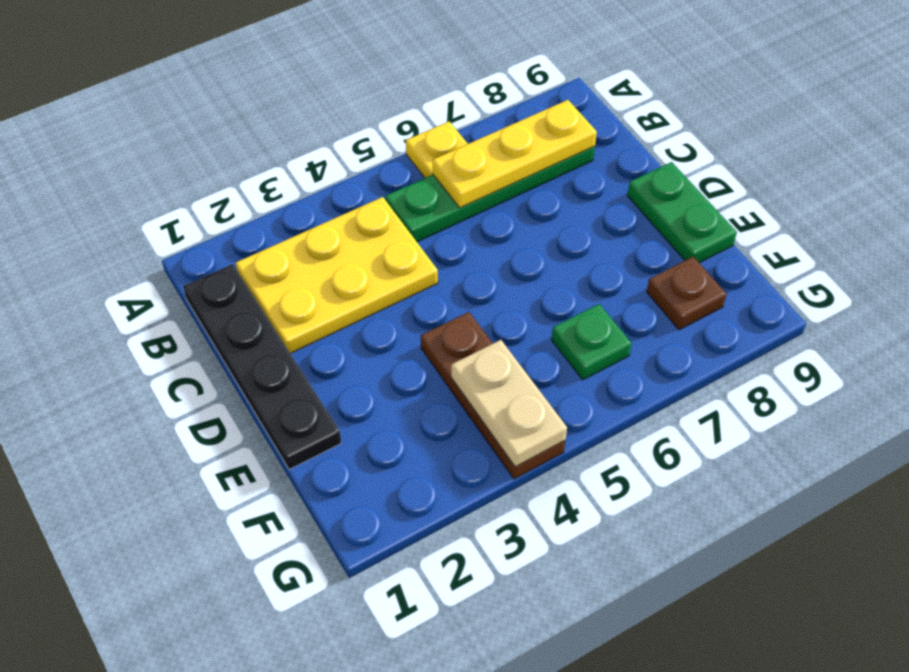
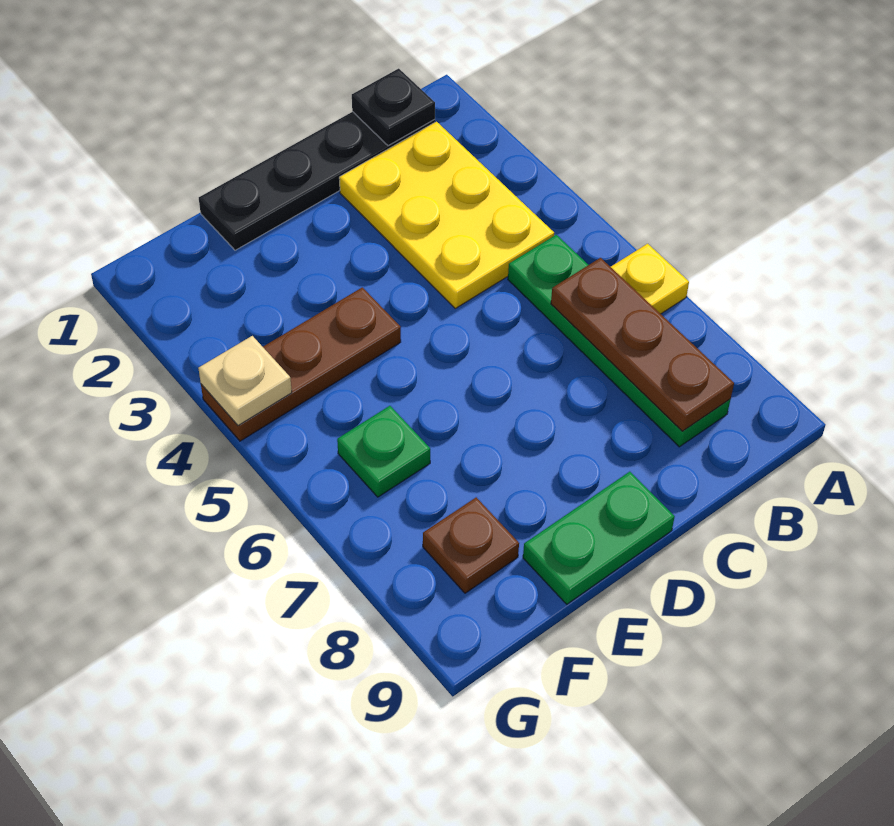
none -> black plate B1 level 2
yellow plate B6:B8 level 2 -> brown plate B6:B8 level 2
tan plate F4:G4 level 2 -> tan plate G4 level 2

